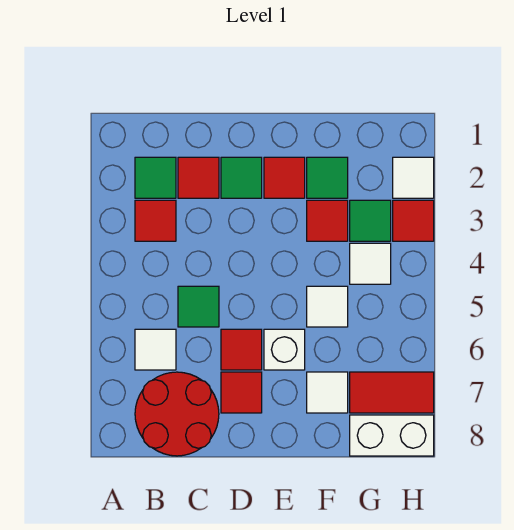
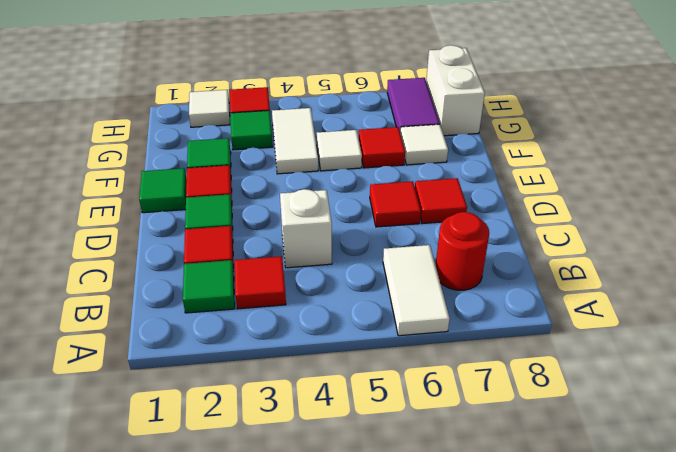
white tile B6 level 1 -> white tile A6:B6 level 1
red round brick B7:C8 level 1 -> red round brick B7 level 1
green tile C5 level 1 -> green tile E1 level 1
white brick E6 level 1 -> white brick C4 level 1
red tile F3 level 1 -> red tile F6 level 1
white tile G4 level 1 -> white tile F4:G4 level 1
red tile G7:H7 level 1 -> purple tile G7:H7 level 1

